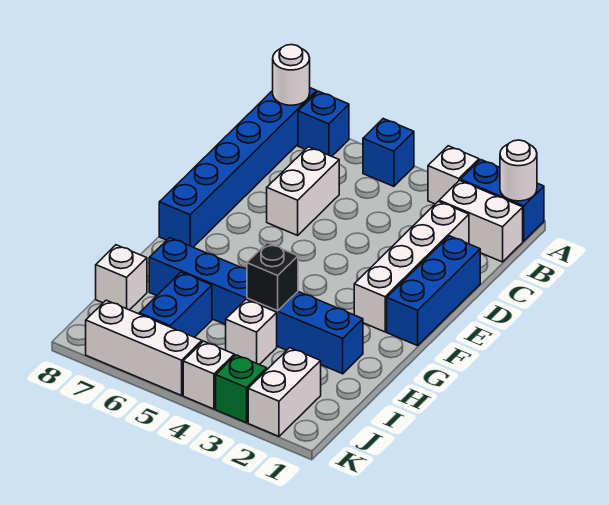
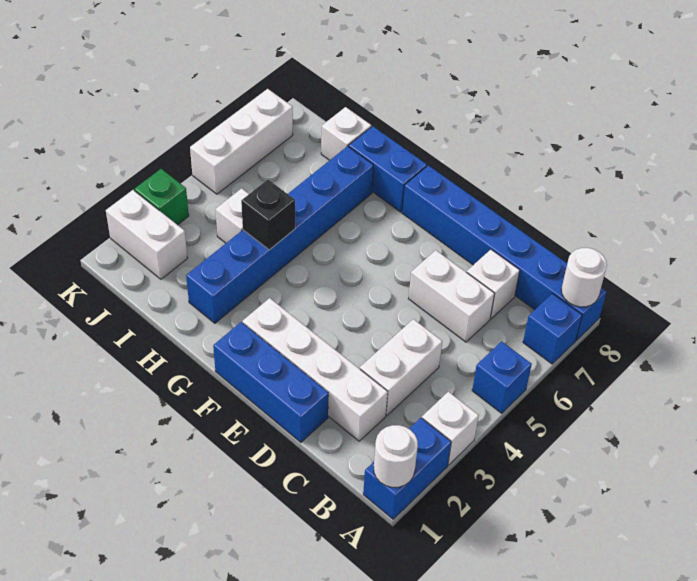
white brick B1:B2 level 1 -> white brick C3:C4 level 1
blue brick I6:J6 level 1 -> blue brick G8:H8 level 1
white brick K4 level 1 -> white brick C7 level 1

